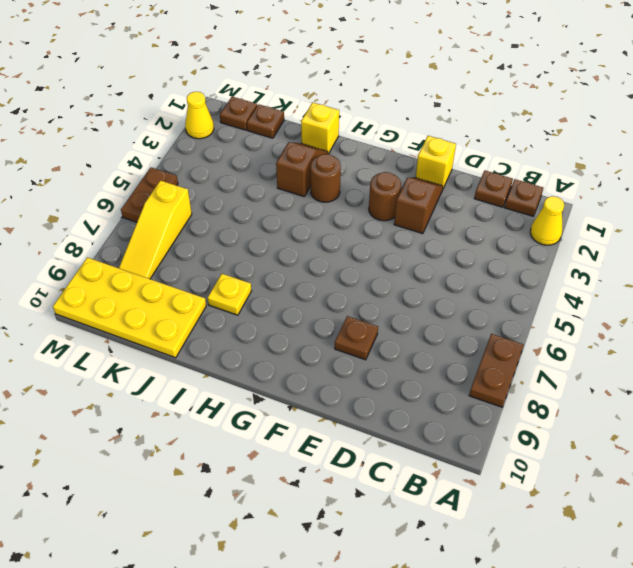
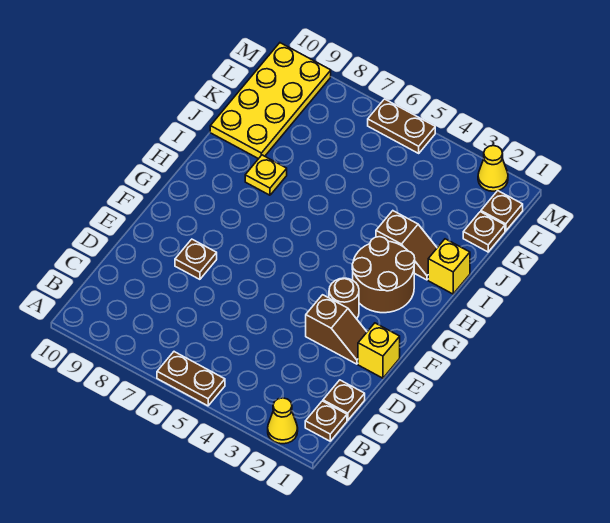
brown plate A7:A8 level 1 -> brown plate A5:A6 level 1
brown round brick H3 level 1 -> brown round brick G2:H3 level 1
yellow slope L6:L8 level 1 top 6 -> none

